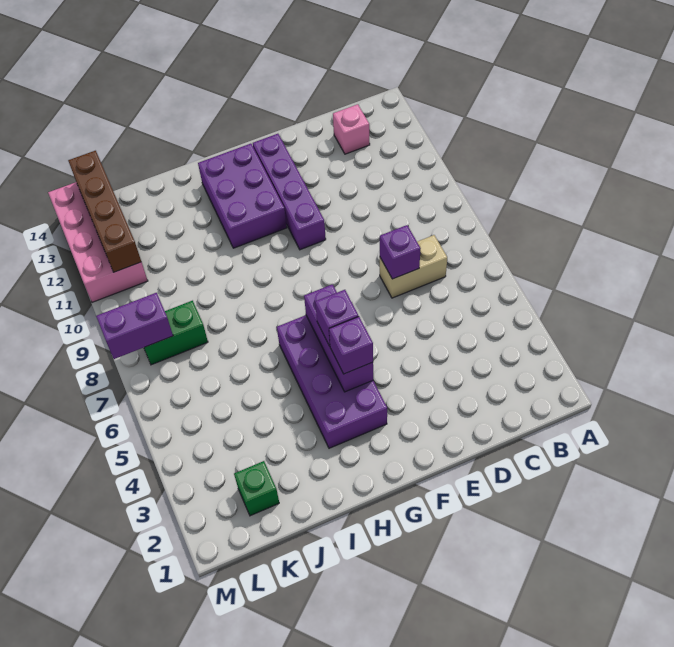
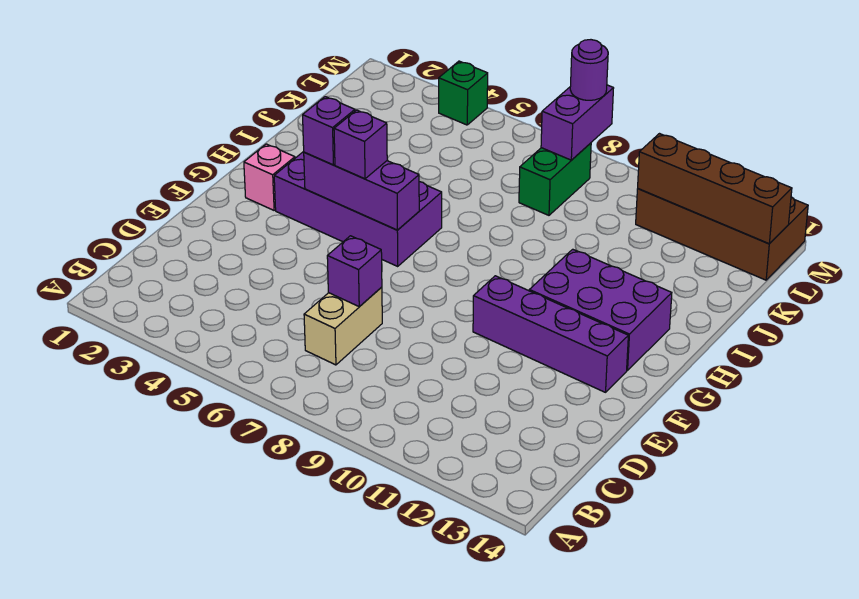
pink brick C13 level 1 -> pink brick G2 level 1
green brick K2 level 1 -> green brick M4 level 1
pink brick L11:M14 level 1 -> brown brick L11:M14 level 1
none -> purple round brick M8 level 3

